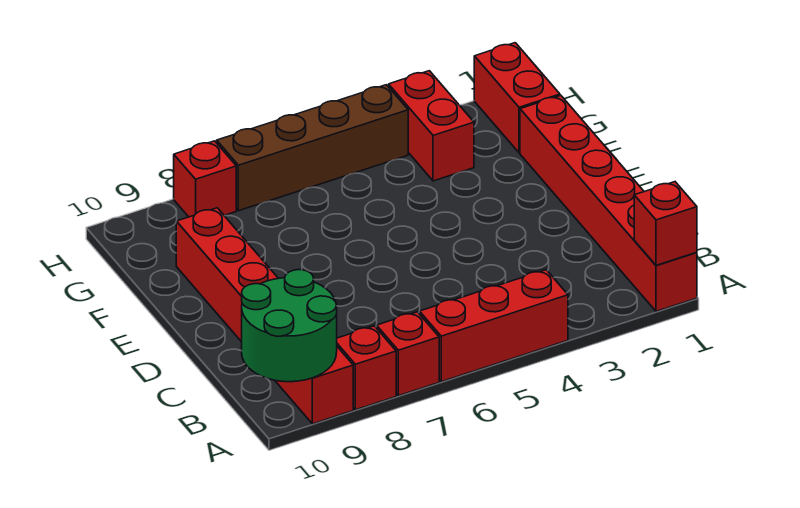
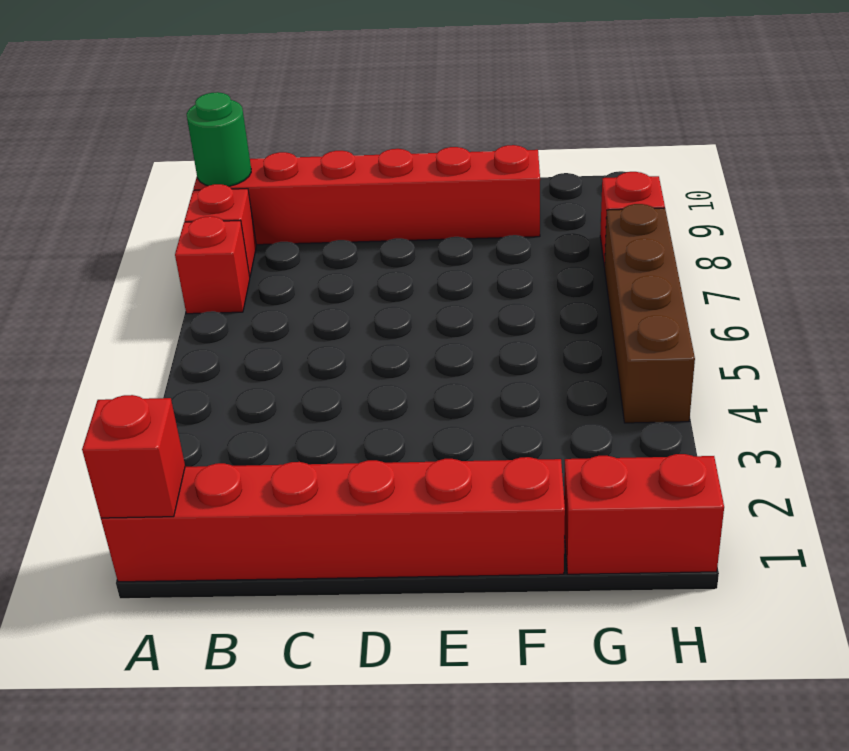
red brick A4:A6 level 1 -> none
green round brick A9:B10 level 2 -> green round brick A9 level 2
red brick G3:H3 level 1 -> none

